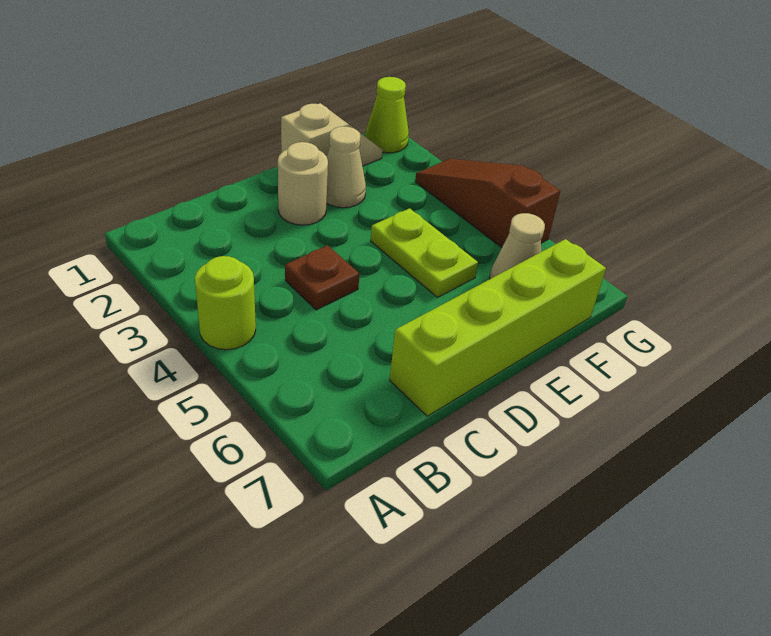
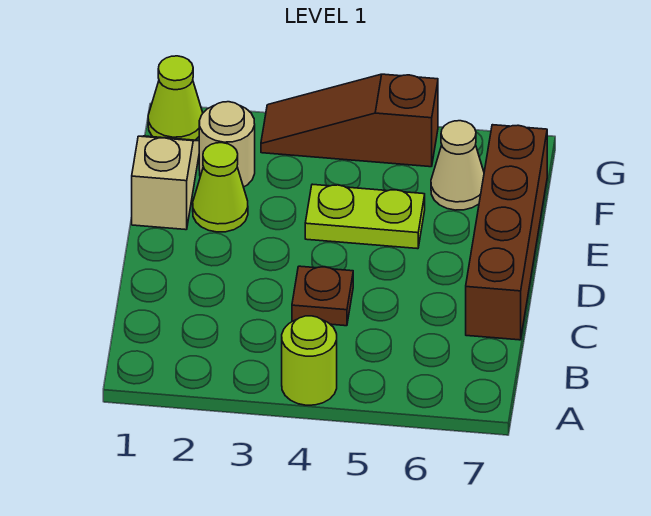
lime brick C7:F7 level 1 -> brown brick C7:F7 level 1
tan round brick D2 level 1 -> tan round brick F2 level 1
tan cone E2 level 1 -> lime cone E2 level 1

